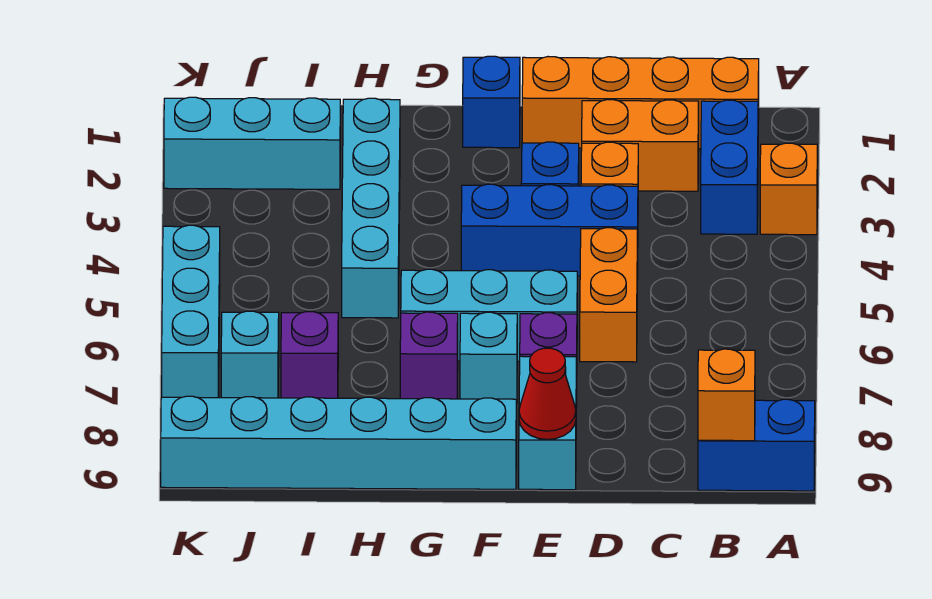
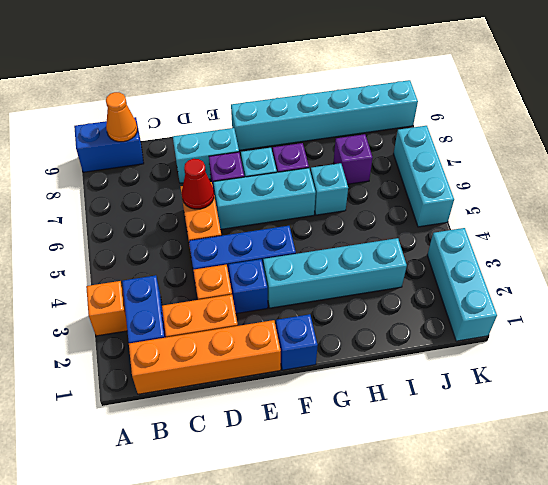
orange brick B9 level 2 -> orange cone B9 level 2
cyan brick E8:E9 level 1 -> cyan brick D8:E8 level 1
red cone E9 level 2 -> red cone D6 level 2
cyan brick H2:H5 level 1 -> cyan brick F3:I3 level 1
cyan brick I2:K2 level 1 -> cyan brick K1:K3 level 1
cyan brick J7 level 1 -> cyan brick H6 level 1

